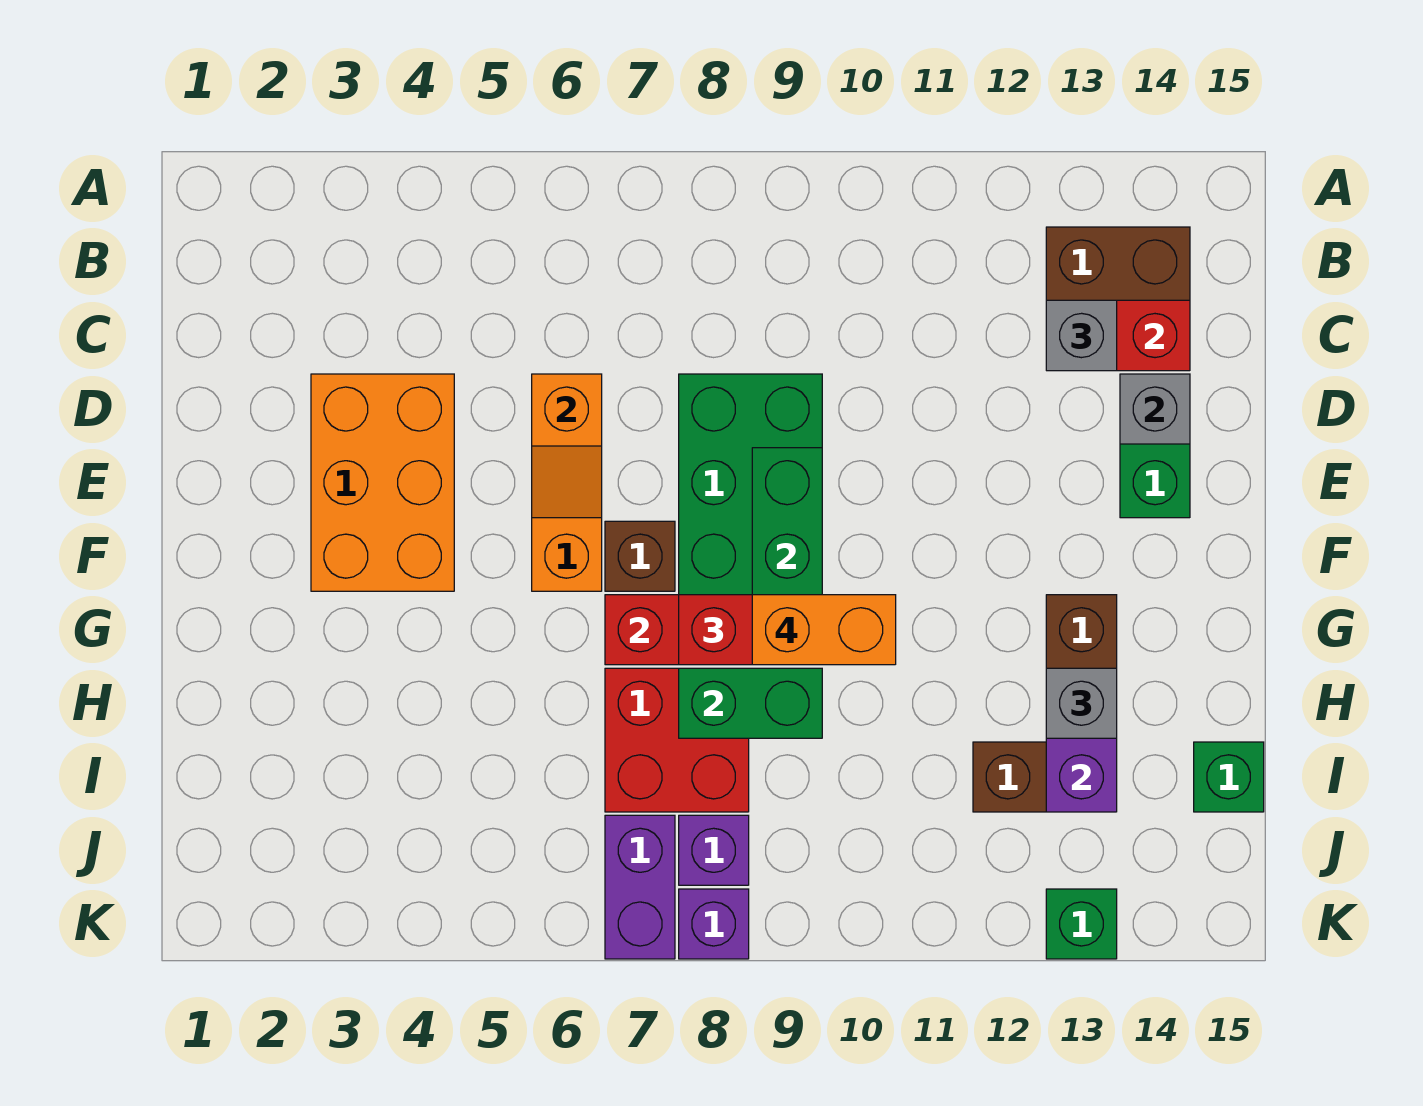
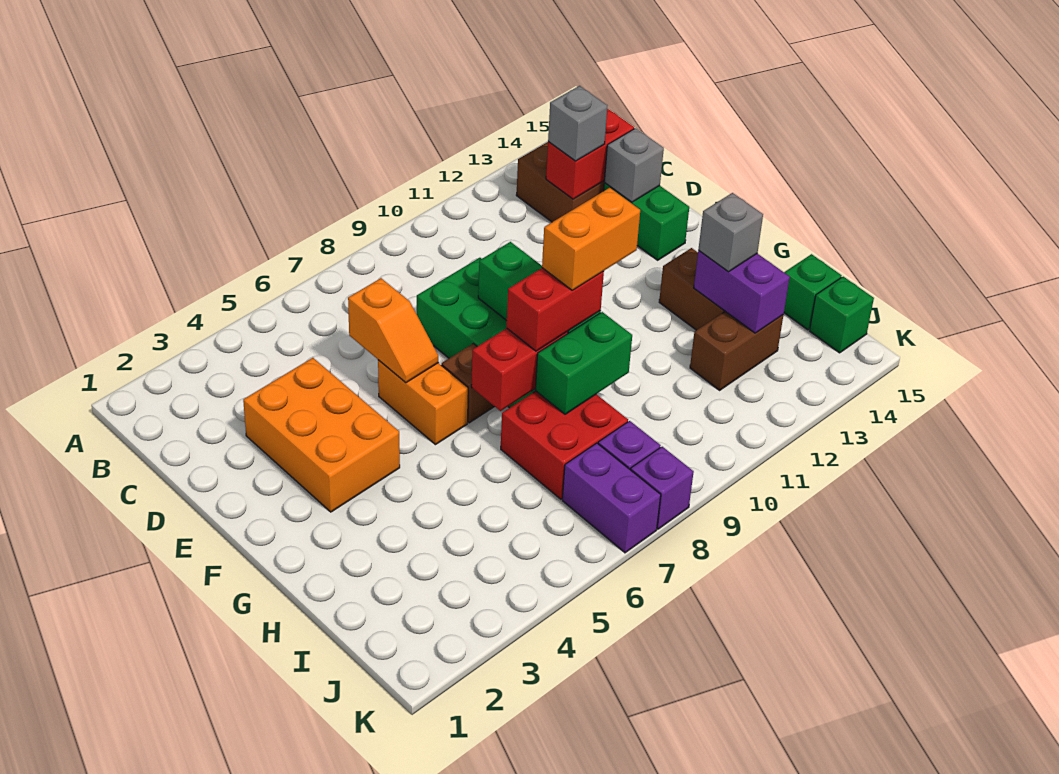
green brick K13 level 1 -> green brick J15 level 1

